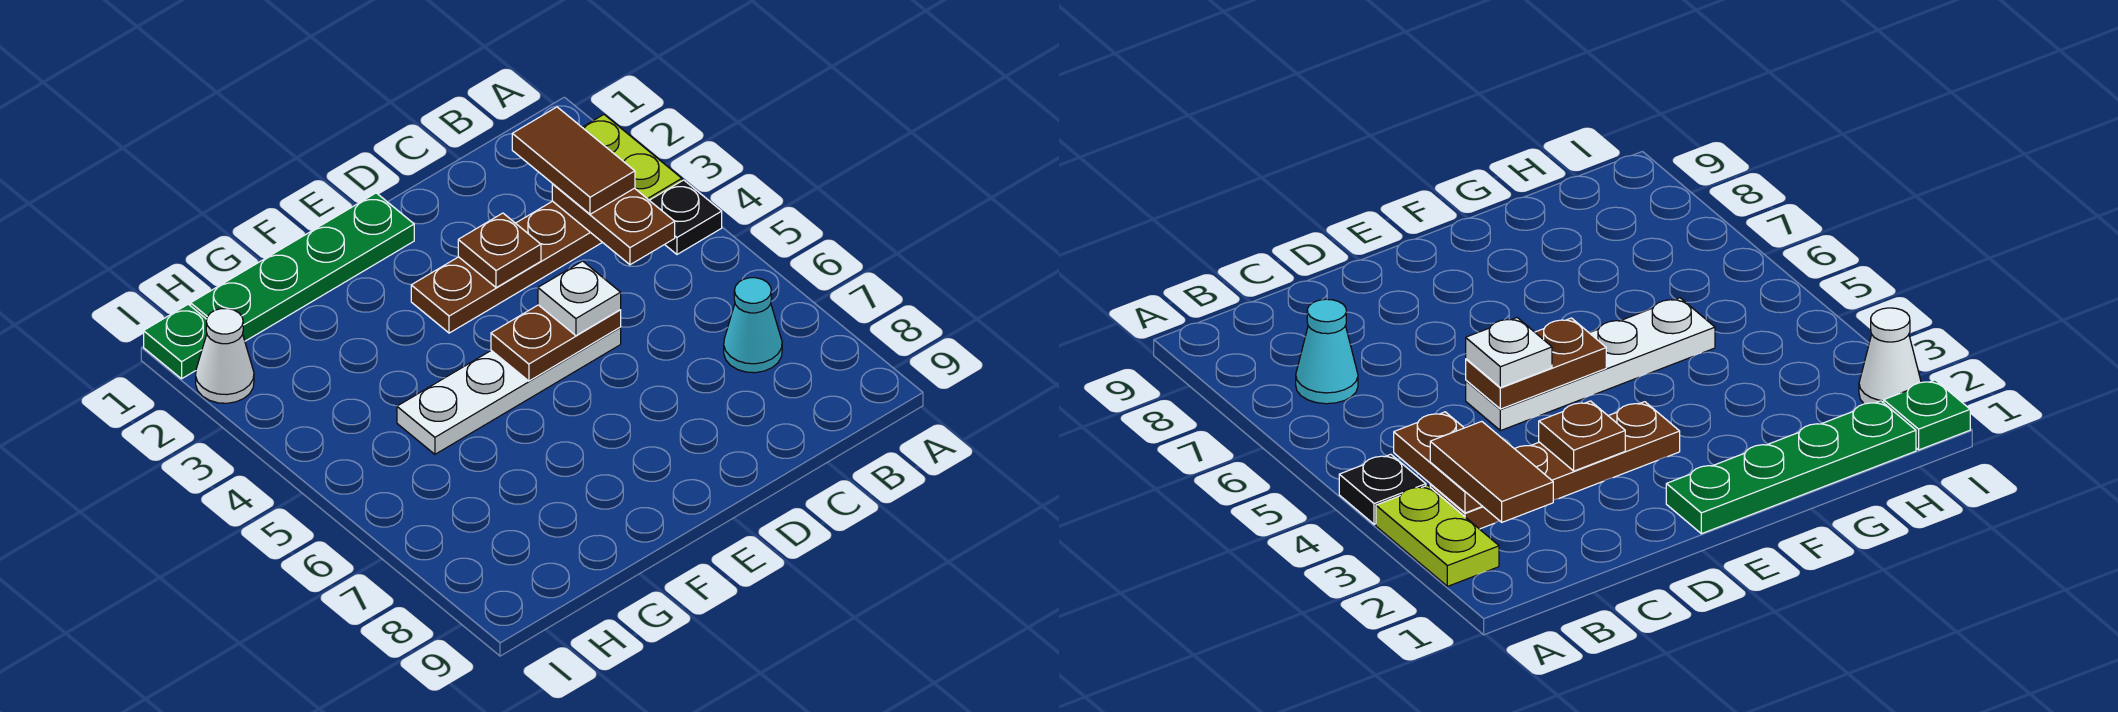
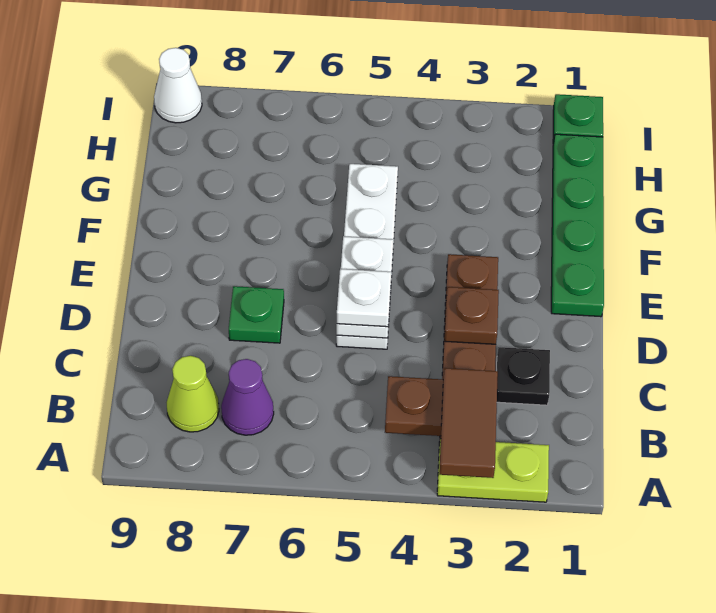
black plate A4 level 1 -> black plate C2 level 1
brown tile B2:B3 level 3 -> brown tile A3:B3 level 3
cyan cone B7 level 1 -> purple cone B7 level 1
none -> lime cone B8 level 1
brown plate D5:E5 level 2 -> white plate D5:E5 level 2
none -> green plate D7 level 1
white cone I2 level 1 -> white cone I9 level 1

